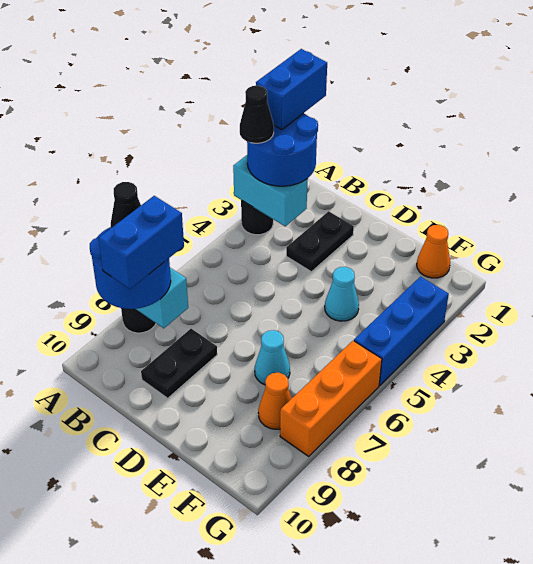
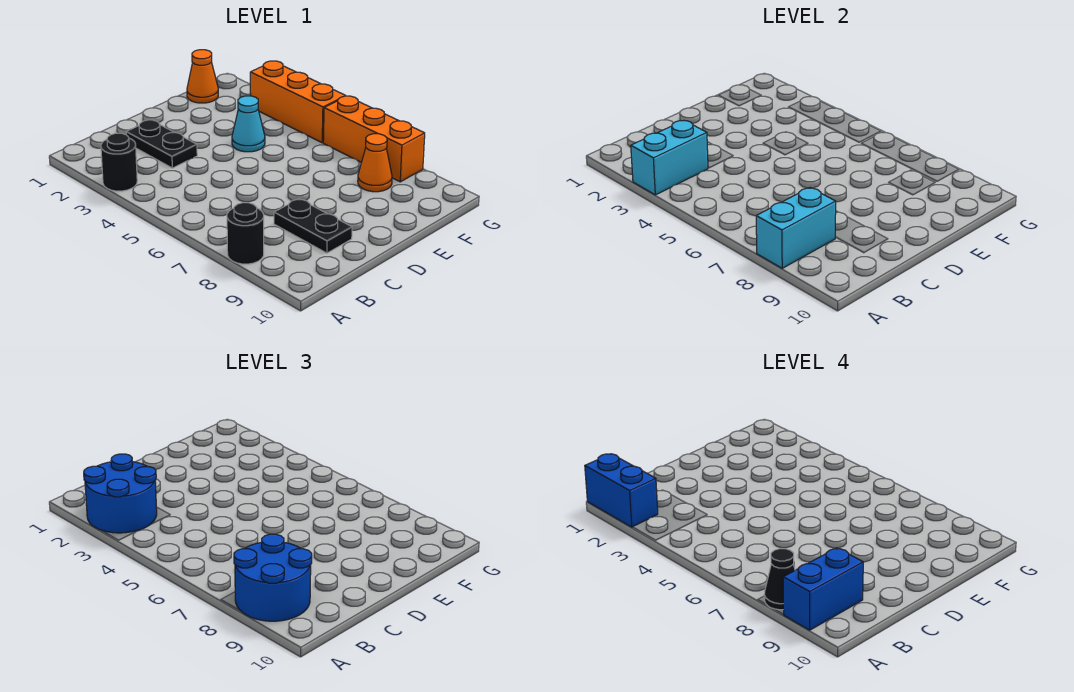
black cone A3 level 4 -> none
blue brick B8:B9 level 4 -> blue brick A9:B9 level 4
cyan cone E7 level 1 -> none
blue brick G3:G5 level 1 -> orange brick G3:G5 level 1

